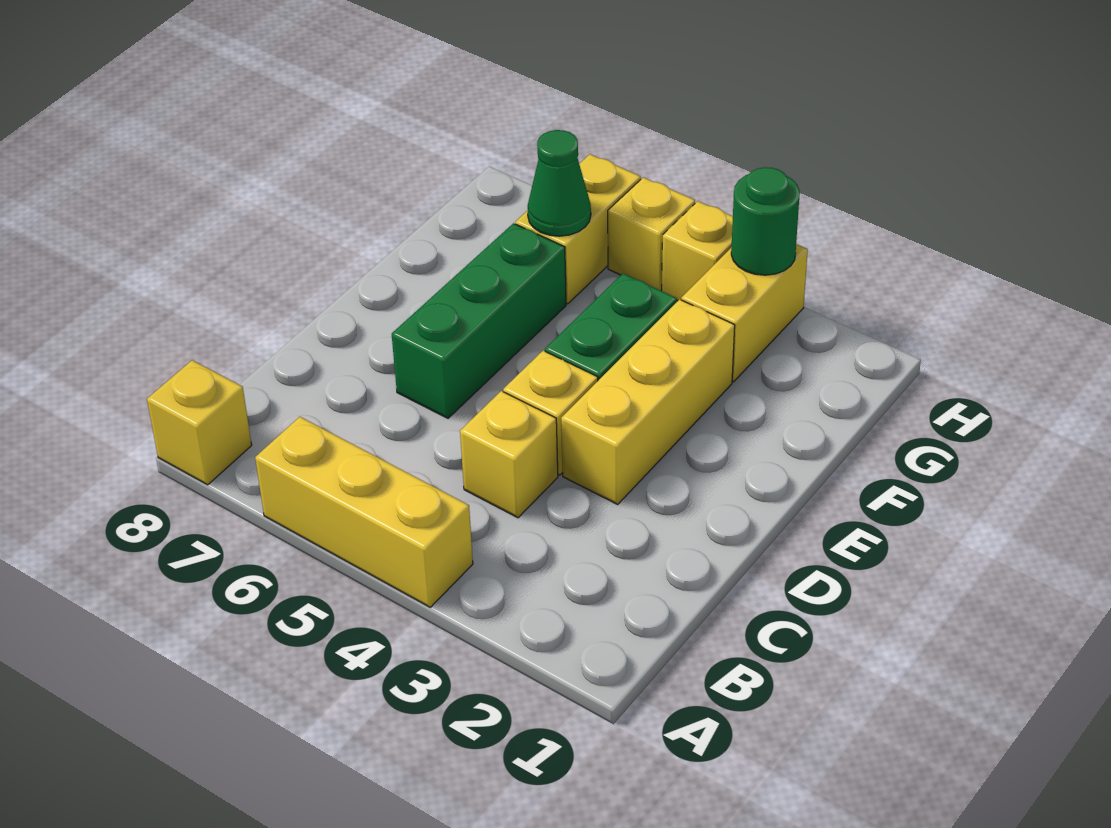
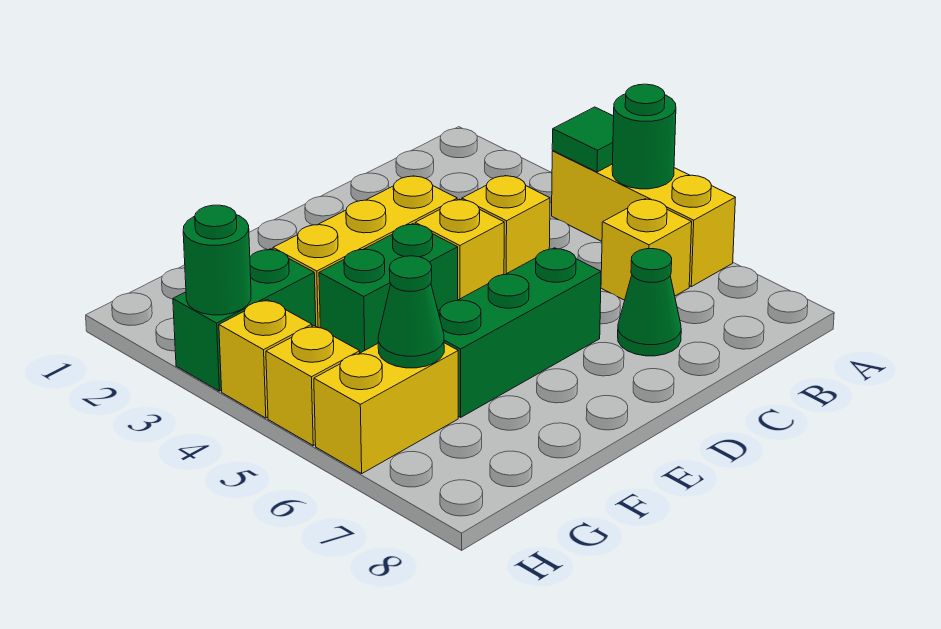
none -> green tile A4 level 2
none -> green round brick A5 level 2
yellow brick A8 level 1 -> yellow brick B6 level 1
none -> green cone C7 level 1
yellow brick G3:H3 level 1 -> green brick G3:H3 level 1

